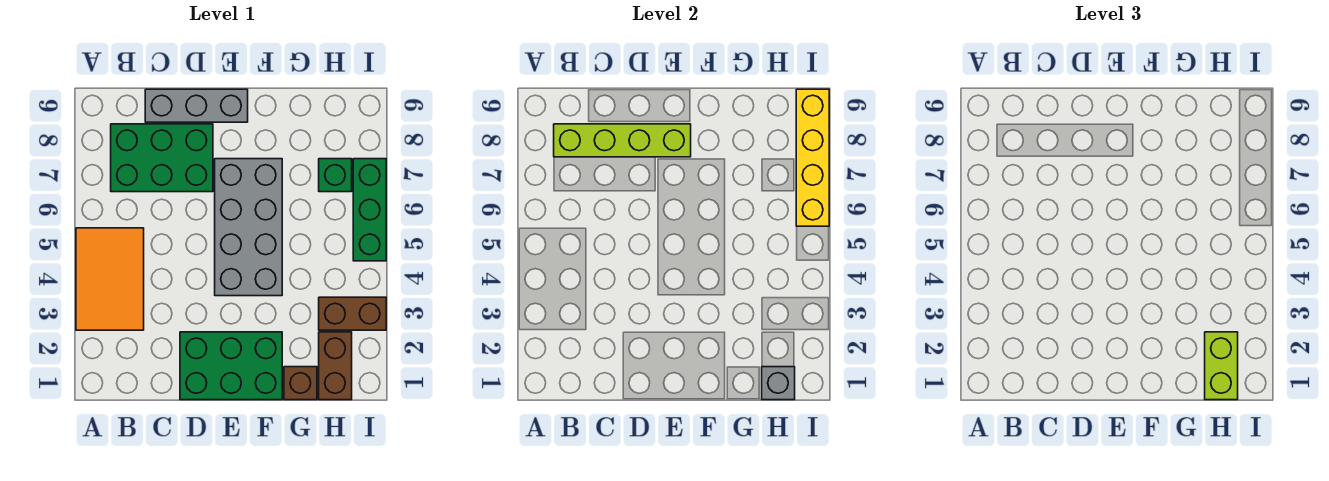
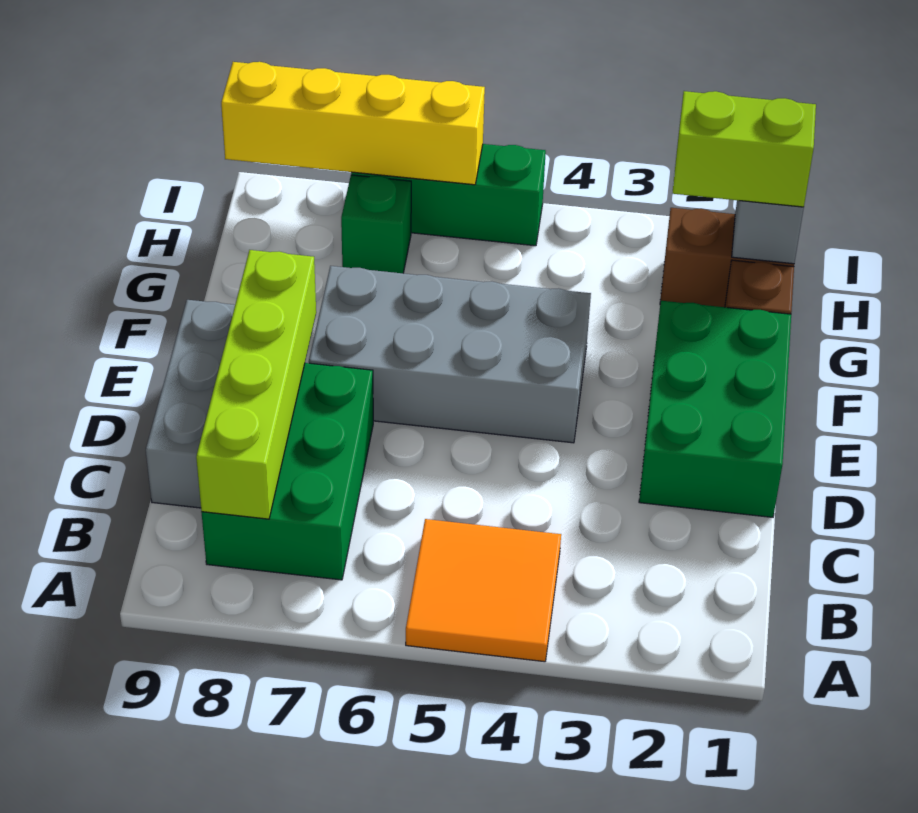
orange tile A3:B5 level 1 -> orange tile A4:B5 level 1
brown brick H3:I3 level 1 -> none

